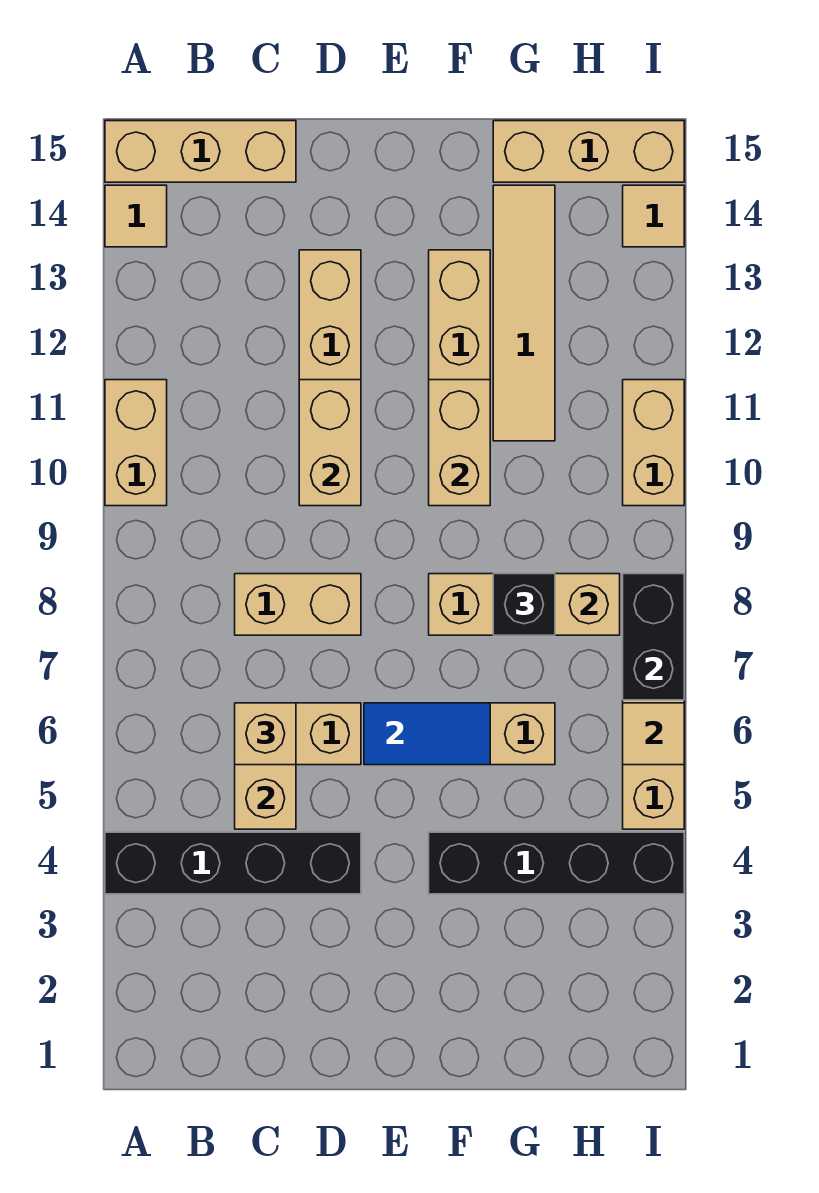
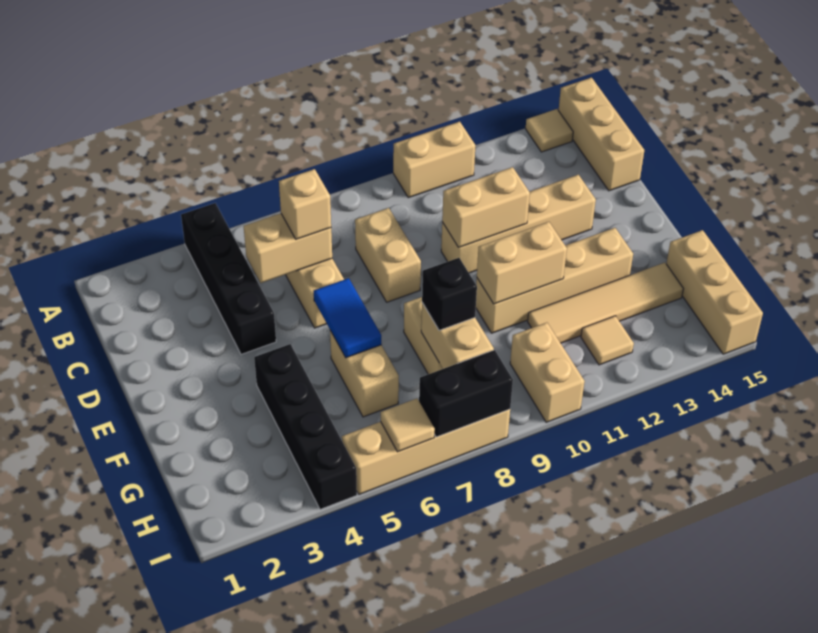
tan brick I10:I11 level 1 -> tan brick H10:I10 level 1
tan tile I14 level 1 -> tan tile H12 level 1

